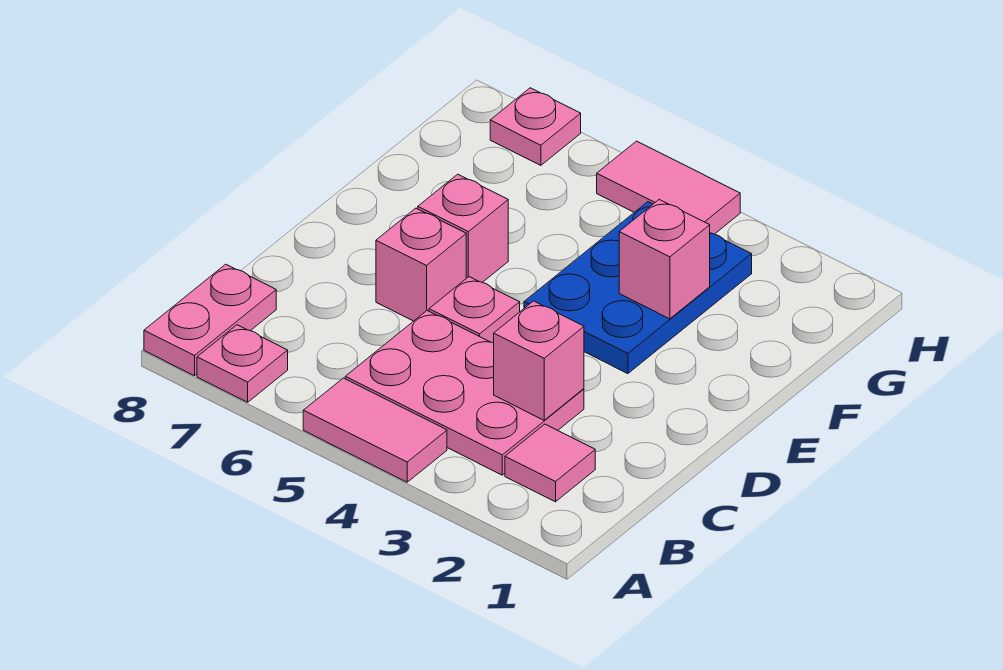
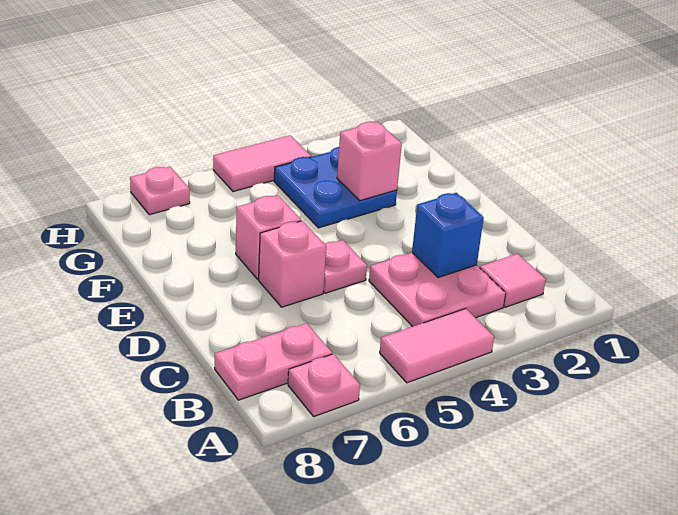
pink plate A8:B8 level 1 -> pink plate B7:B8 level 1
pink plate B3:C5 level 1 -> pink plate B3:C4 level 1
pink brick C3 level 2 -> blue brick C3 level 2
blue plate E3:G4 level 1 -> blue plate F3:G4 level 1

